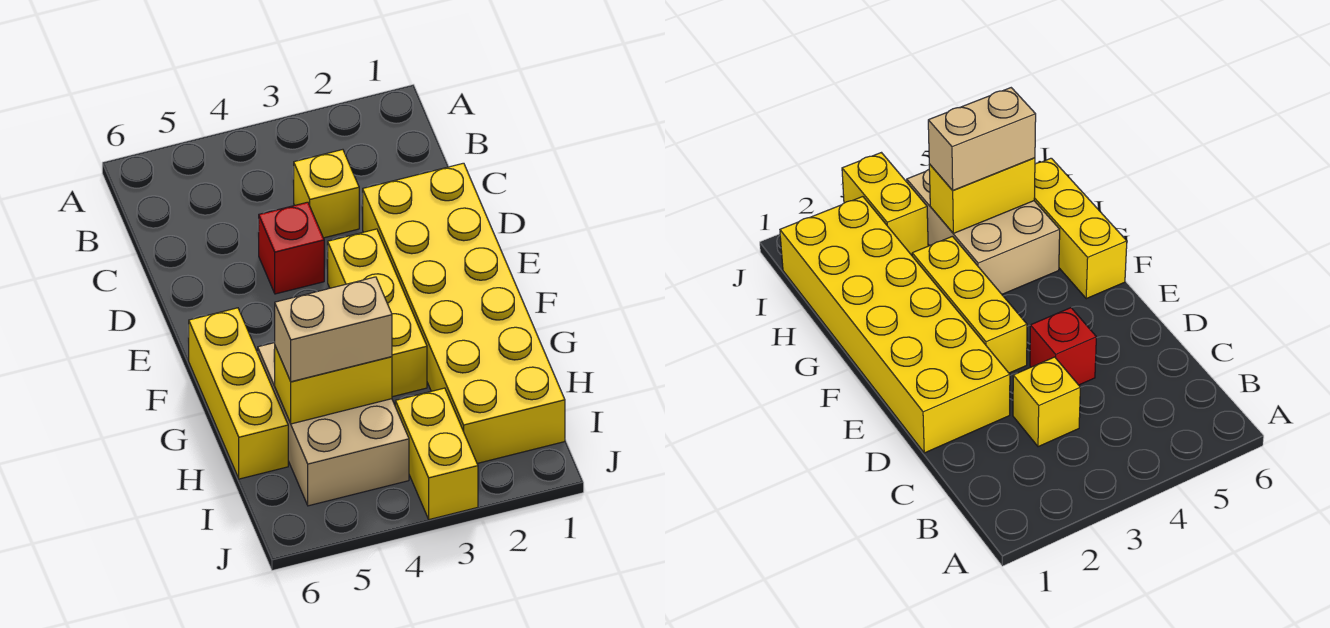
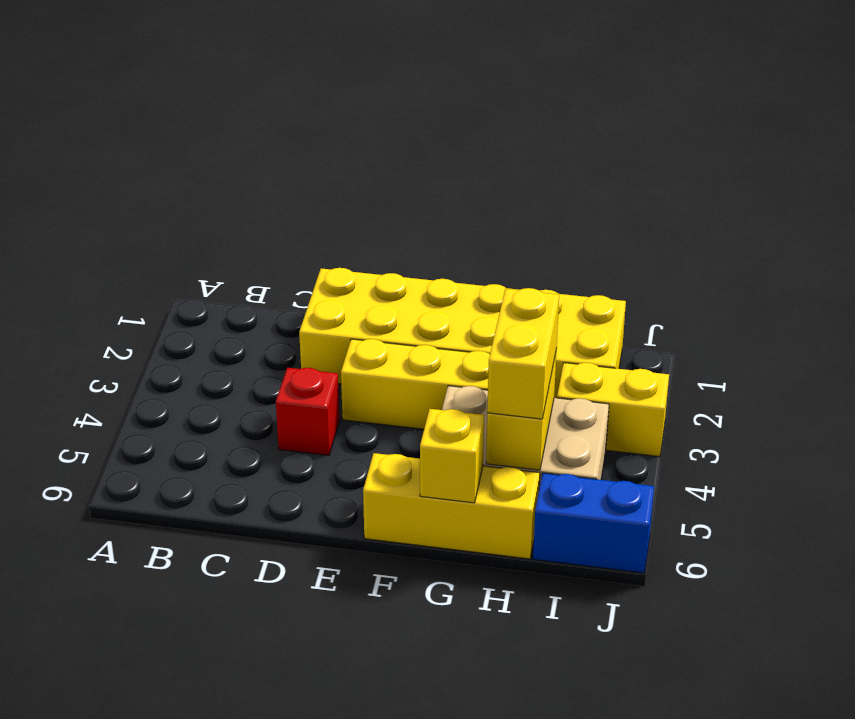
yellow brick C3 level 1 -> yellow brick G6 level 2
tan brick H4:H5 level 3 -> yellow brick H4:H5 level 3
none -> blue brick I6:J6 level 1

